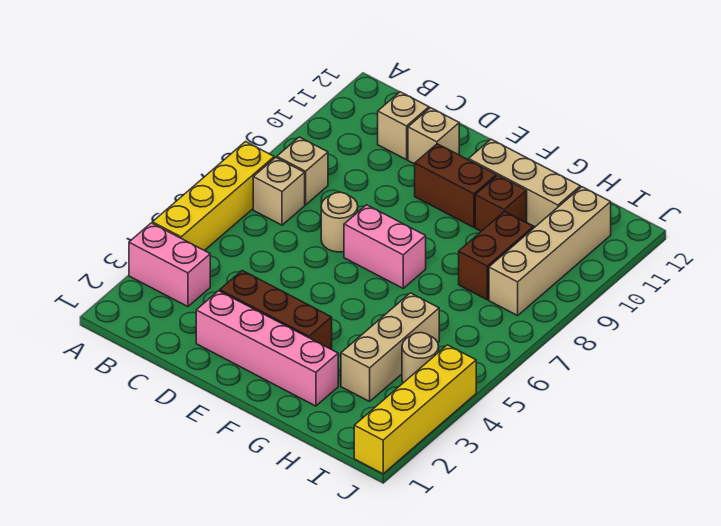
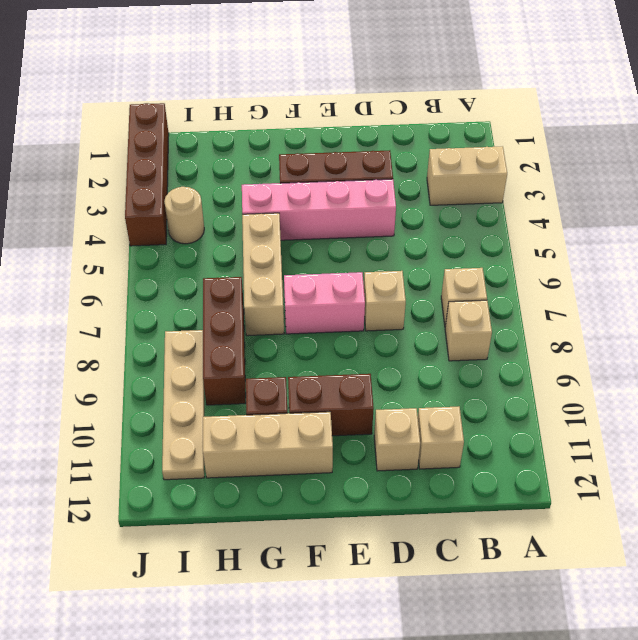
pink brick A3:B3 level 1 -> tan brick A3:B3 level 1
yellow brick A4:A7 level 1 -> none
pink brick D2:G2 level 1 -> pink brick D4:G4 level 1
tan round brick D7 level 1 -> tan brick D7 level 1
tan brick H3:H5 level 1 -> tan brick G5:G7 level 1
brown brick H8:H9 level 1 -> brown brick H7:H9 level 1
tan brick I8:I11 level 1 -> tan plate I8:I11 level 1
yellow brick J1:J4 level 1 -> brown brick J1:J4 level 1

